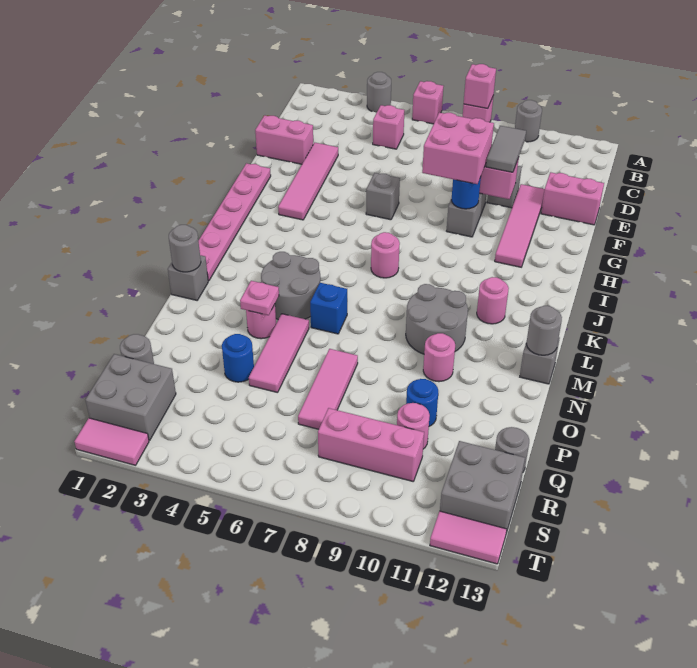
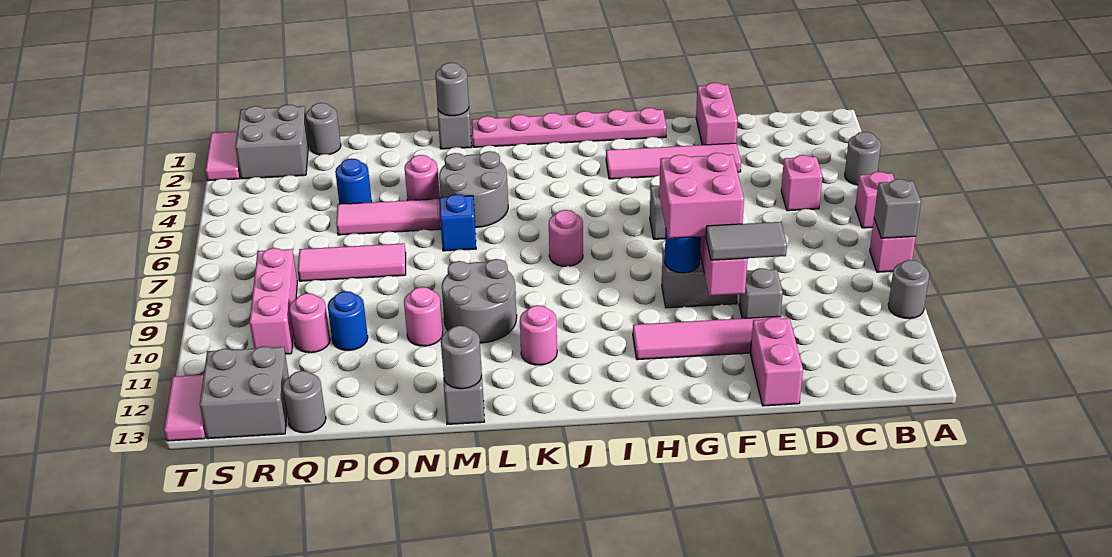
pink brick A8 level 2 -> grey brick A8 level 2
pink plate N4 level 2 -> none

